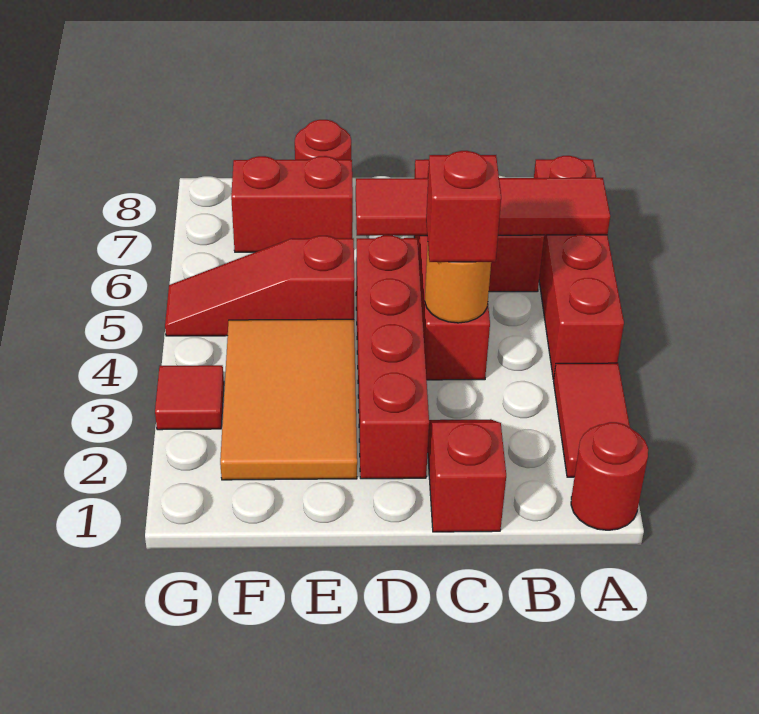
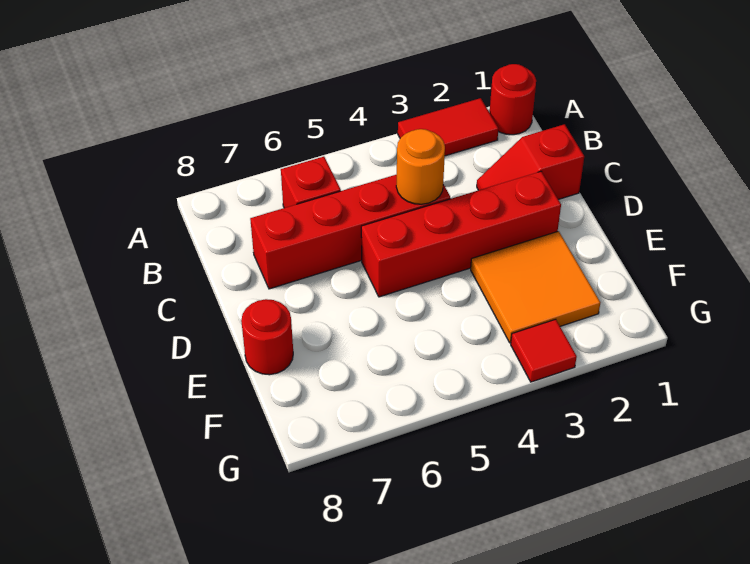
red brick A4:A7 level 1 -> none
red tile A6:D6 level 2 -> none
red brick C4 level 3 -> none
orange tile E2:F4 level 1 -> orange tile E2:F3 level 1
red slope E5:G5 level 1 top E -> none
red brick E7:F7 level 1 -> none

